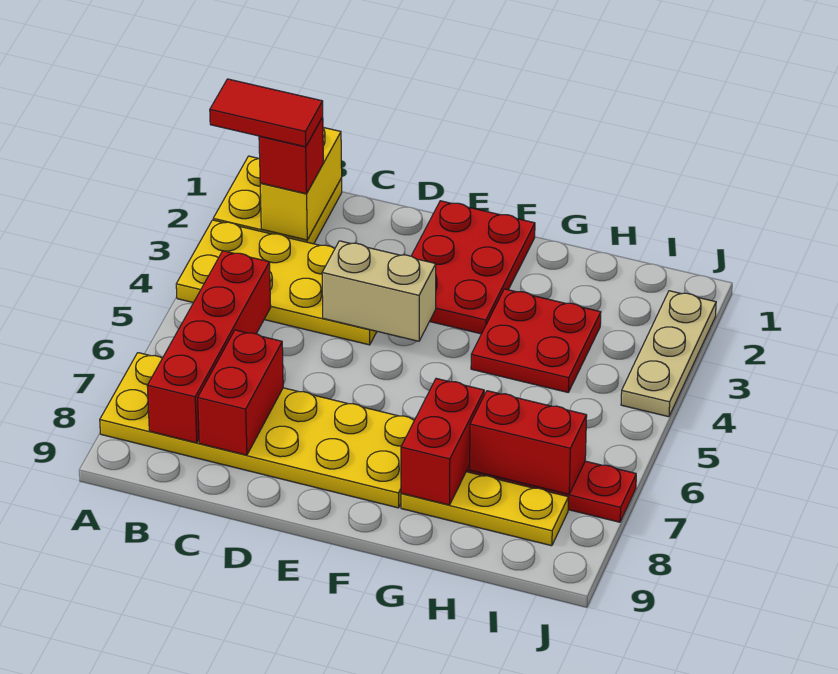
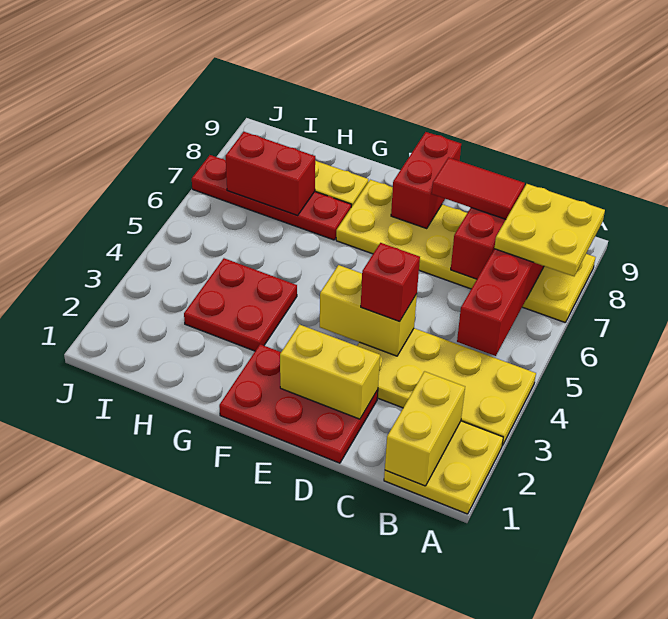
red tile A2:B2 level 4 -> red tile C8:D8 level 3
none -> yellow plate A7:B8 level 3
red brick B2 level 3 -> red brick D4 level 3
none -> yellow brick D2:E2 level 2
tan brick D4:E4 level 2 -> yellow brick D4:E4 level 2
red plate E1:F3 level 1 -> red plate D1:F2 level 1
red brick G7:G8 level 2 -> red brick E8:E9 level 2
tan plate J2:J4 level 1 -> none

